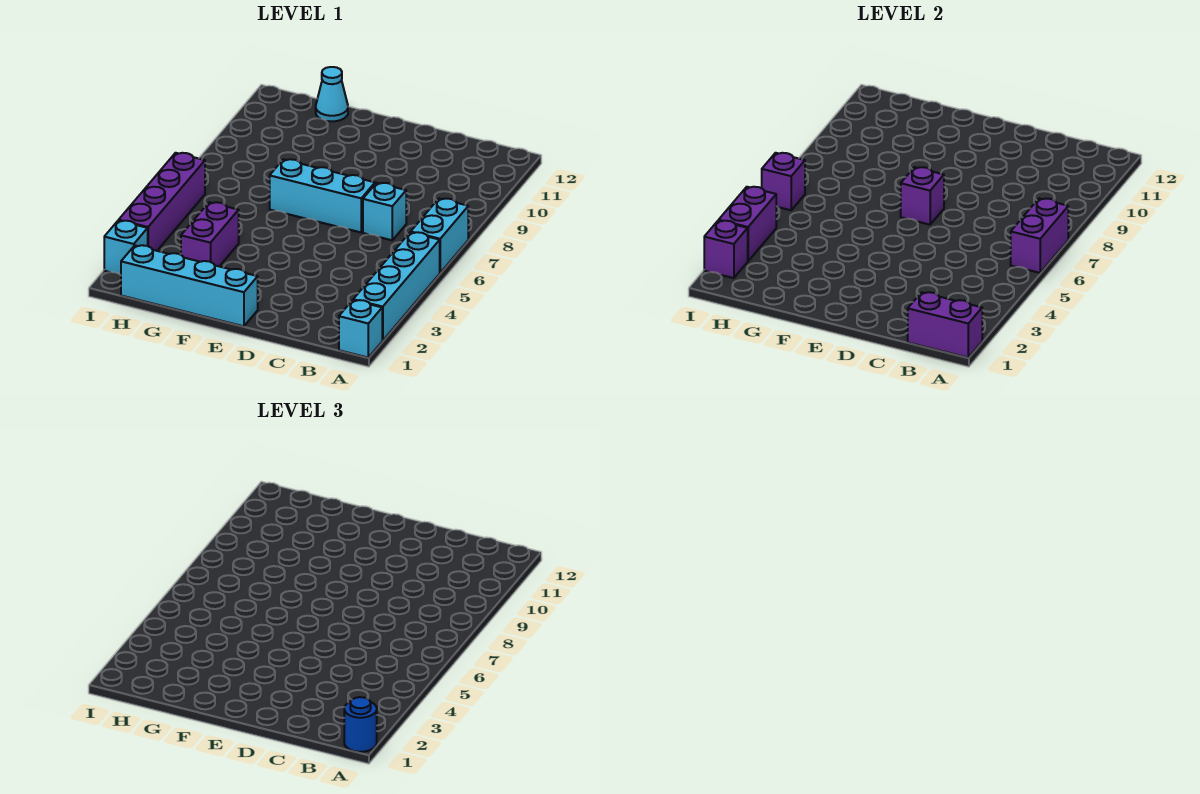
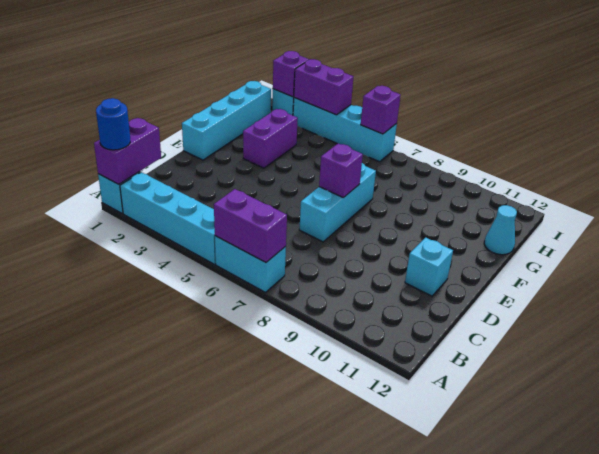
cyan brick C7 level 1 -> cyan brick D11 level 1
purple brick G3:G4 level 1 -> purple brick F3:G3 level 1
purple brick I3:I6 level 1 -> cyan brick I3:I6 level 1

